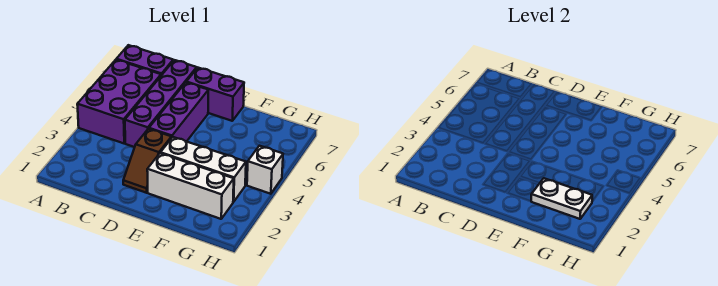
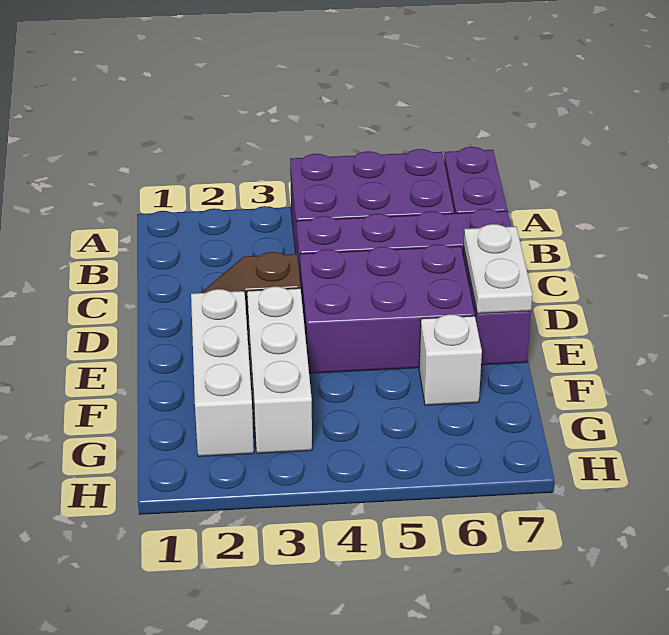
purple brick D4:D6 level 1 -> purple brick D4:E6 level 1
white plate F2:G2 level 2 -> white plate D7:E7 level 2
white brick H4 level 1 -> white brick F6 level 1

